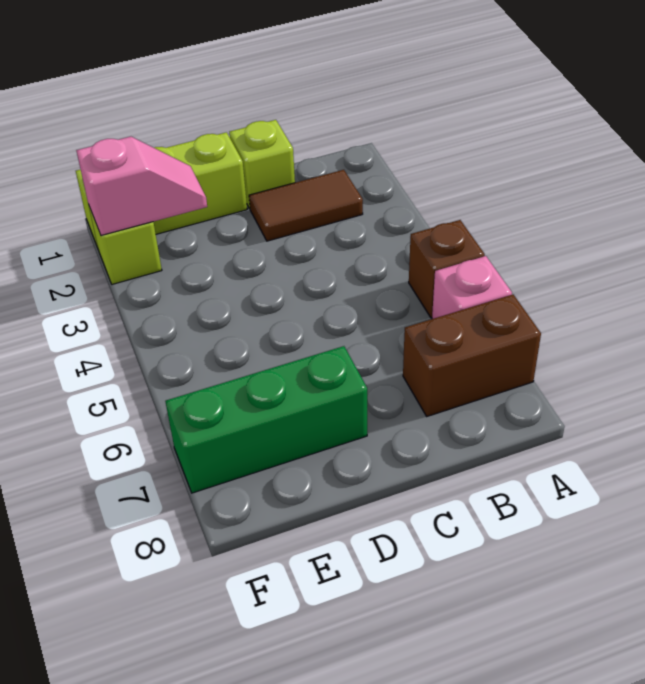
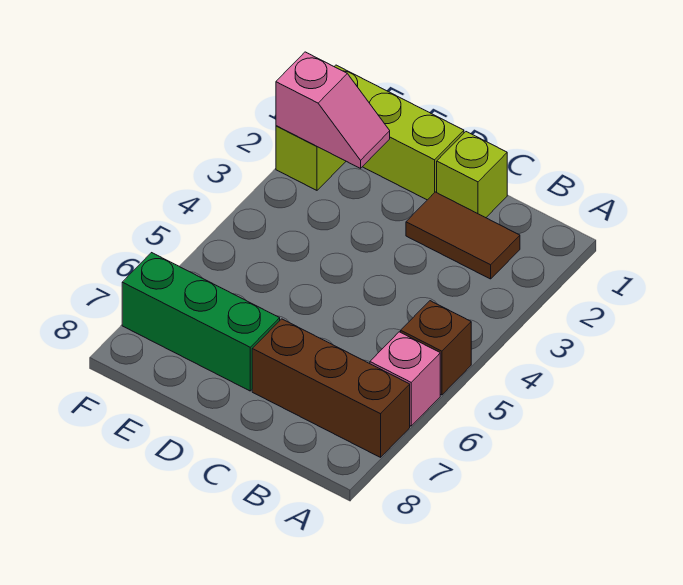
brown brick A7:B7 level 1 -> brown brick A7:C7 level 1

